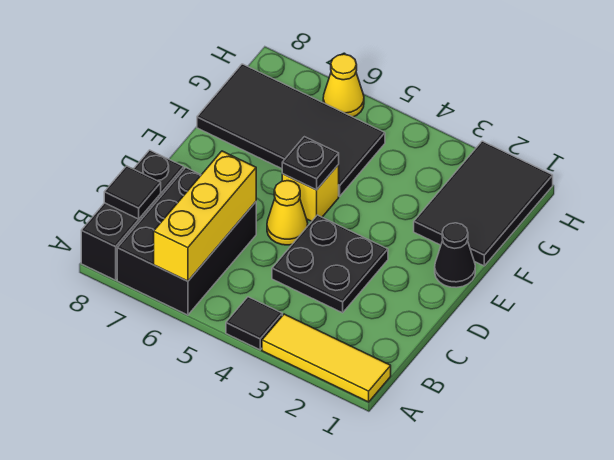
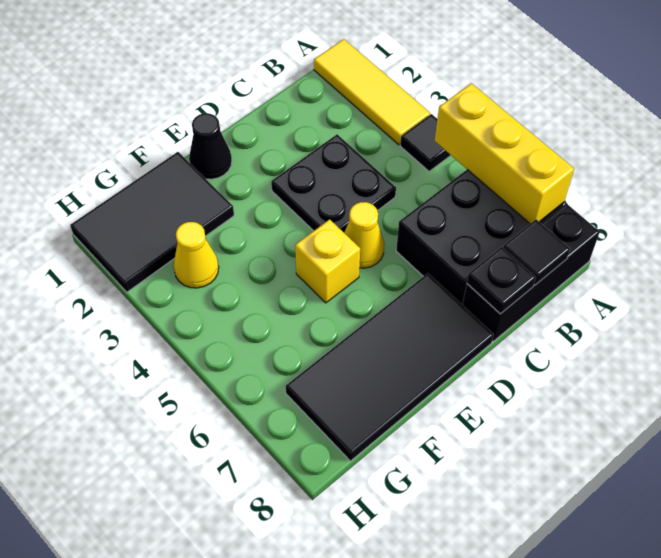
yellow brick A6:C6 level 2 -> yellow brick A5:A7 level 2
black plate E5 level 2 -> black plate C8 level 2
black tile F5:G8 level 1 -> black tile D7:G8 level 1
yellow cone H6 level 1 -> yellow cone G3 level 1

